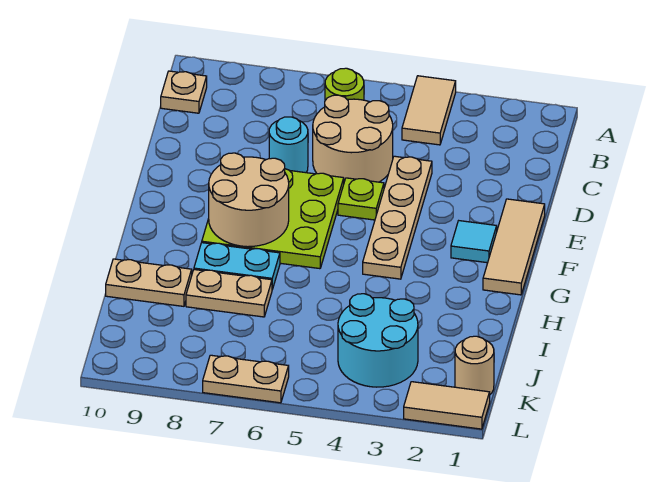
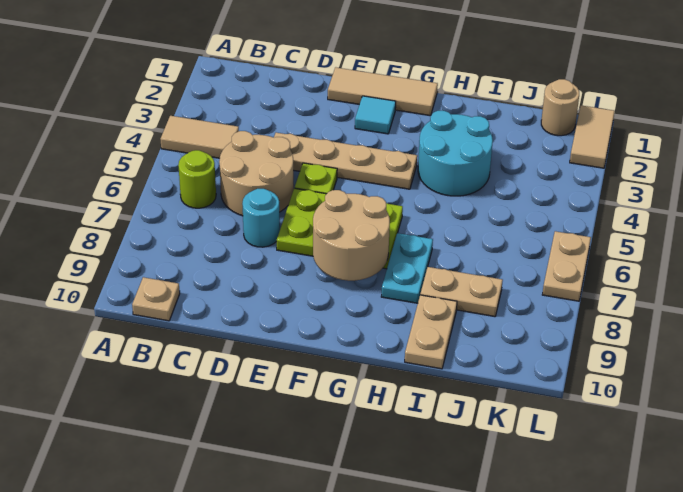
lime plate E6:G8 level 1 -> lime plate E6:G7 level 1
tan plate I7:I8 level 1 -> tan plate I8:J8 level 1
cyan round brick J3:K4 level 1 -> cyan round brick H3:I4 level 1

